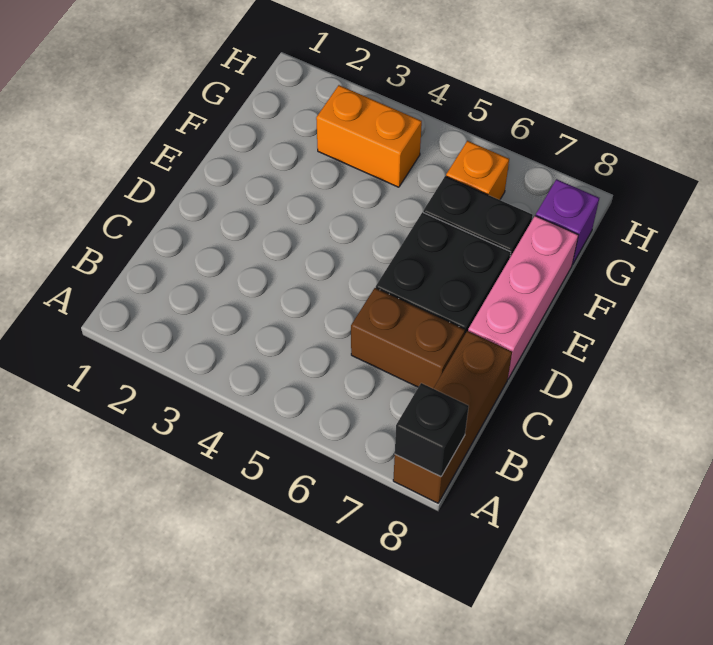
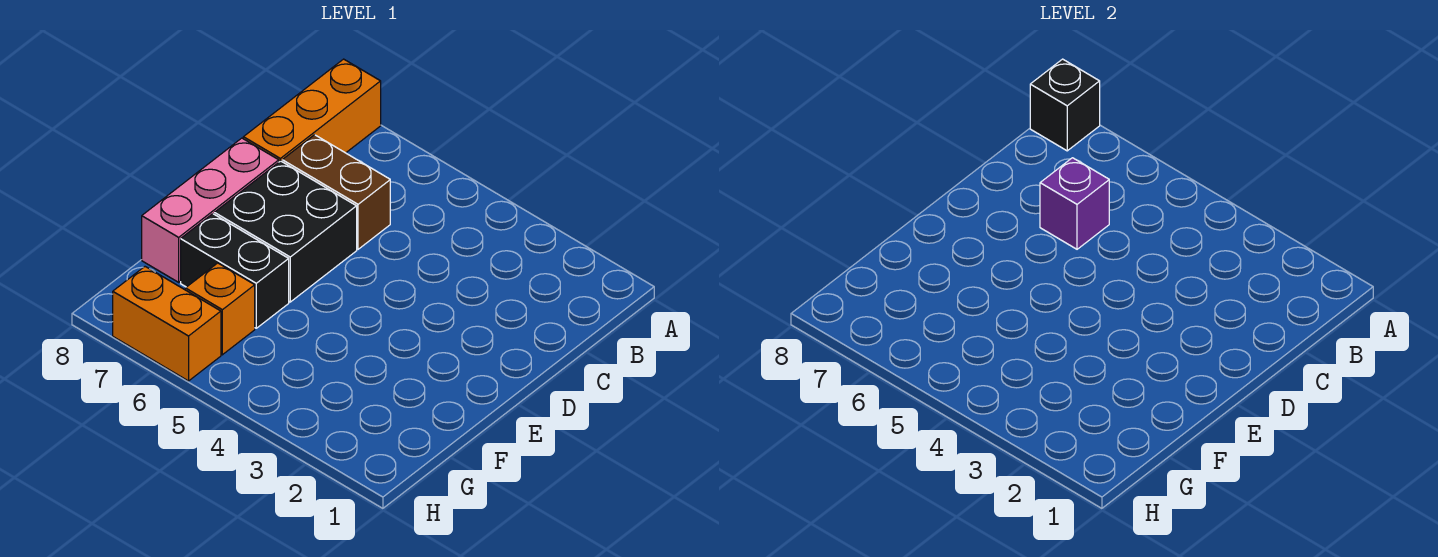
brown brick A8:C8 level 1 -> orange brick A8:C8 level 1
orange brick G3:G4 level 1 -> orange brick H6:H7 level 1
purple brick G8 level 1 -> purple brick C6 level 2

